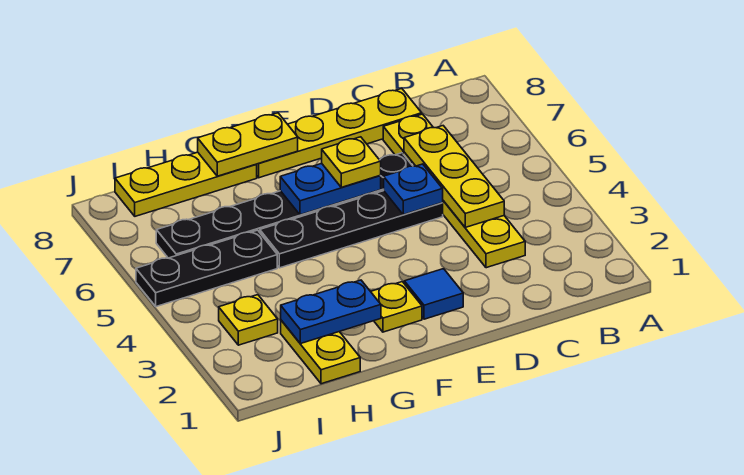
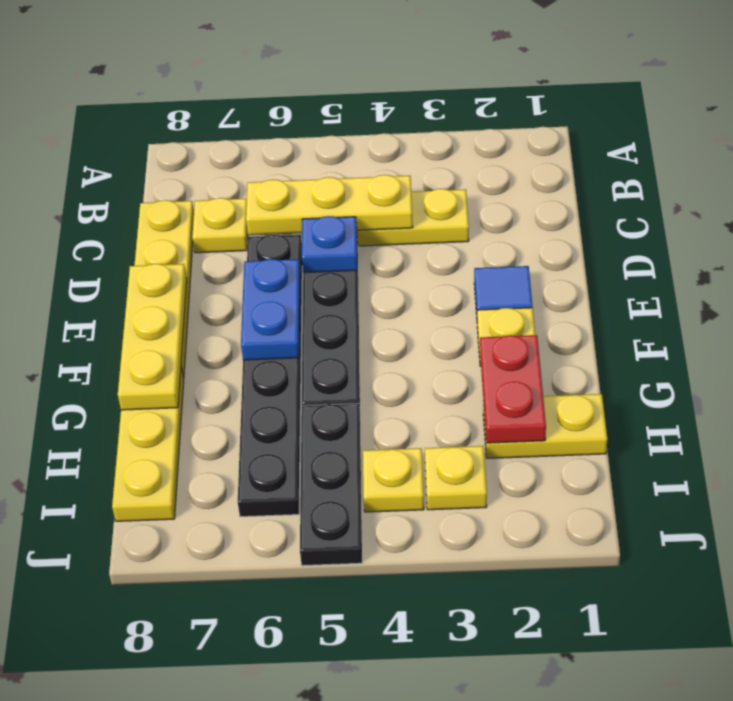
yellow plate E6 level 3 -> yellow plate I4 level 1
yellow plate F8:G8 level 2 -> yellow plate E8:G8 level 2
blue plate G2:H2 level 2 -> red plate G2:H2 level 2

